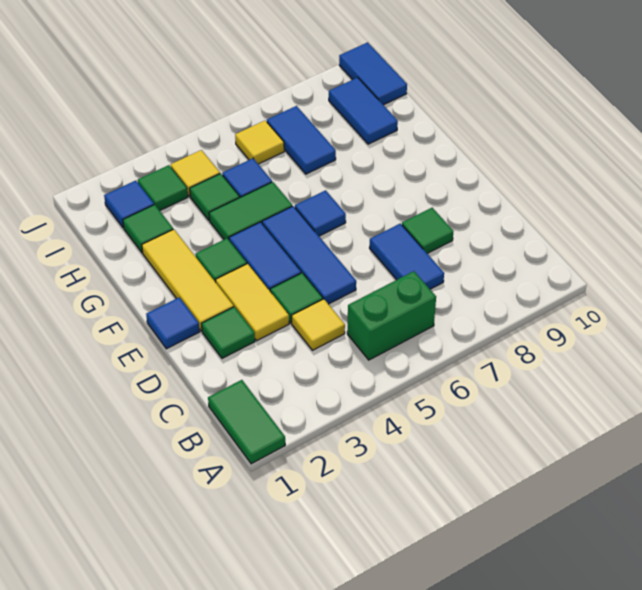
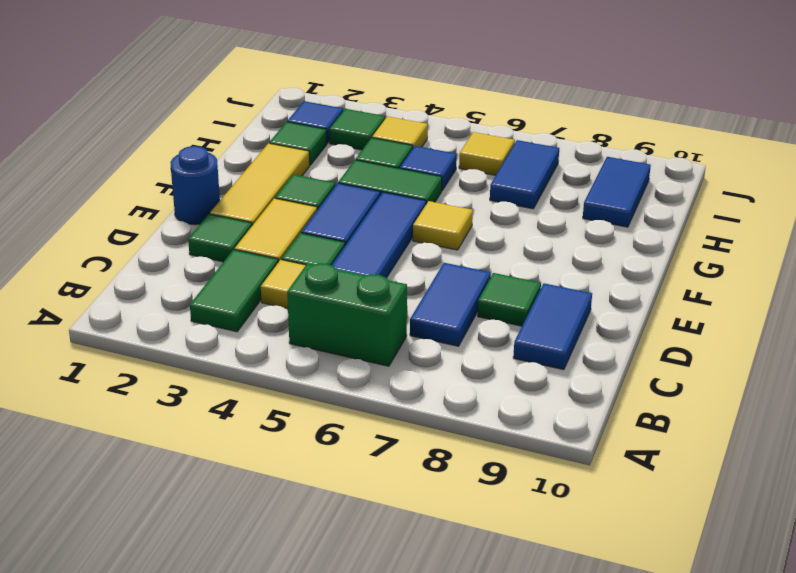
green tile A1:B1 level 1 -> green tile B3:C3 level 1
blue tile E1 level 1 -> blue round brick E1 level 1
blue tile F6 level 1 -> yellow tile F6 level 1
blue tile I10:J10 level 1 -> blue tile C9:D9 level 1

